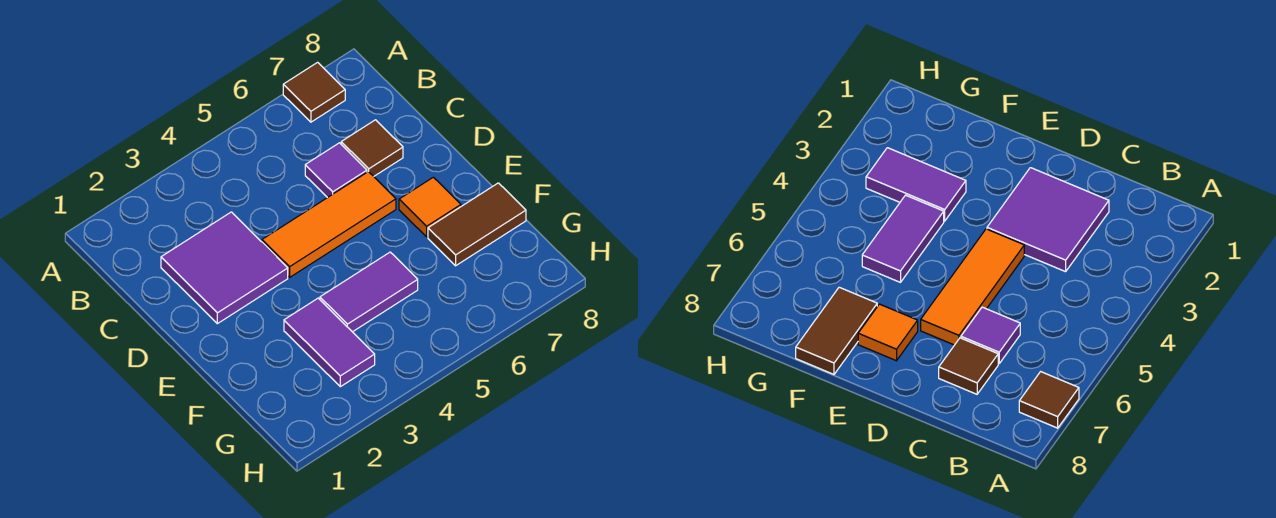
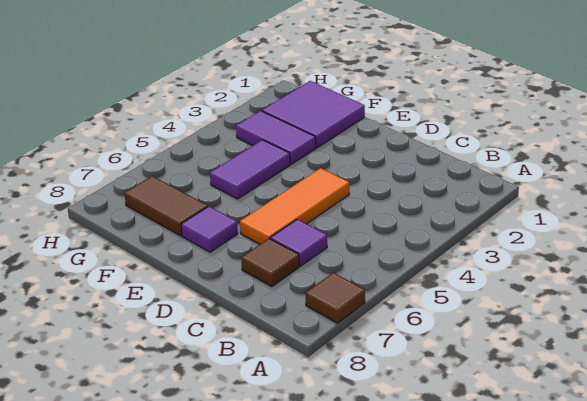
purple tile C2:D3 level 1 -> purple tile F1:G2 level 1
orange tile E7 level 1 -> purple tile E7 level 1
brown tile F7:F8 level 1 -> brown tile F7:G7 level 1

